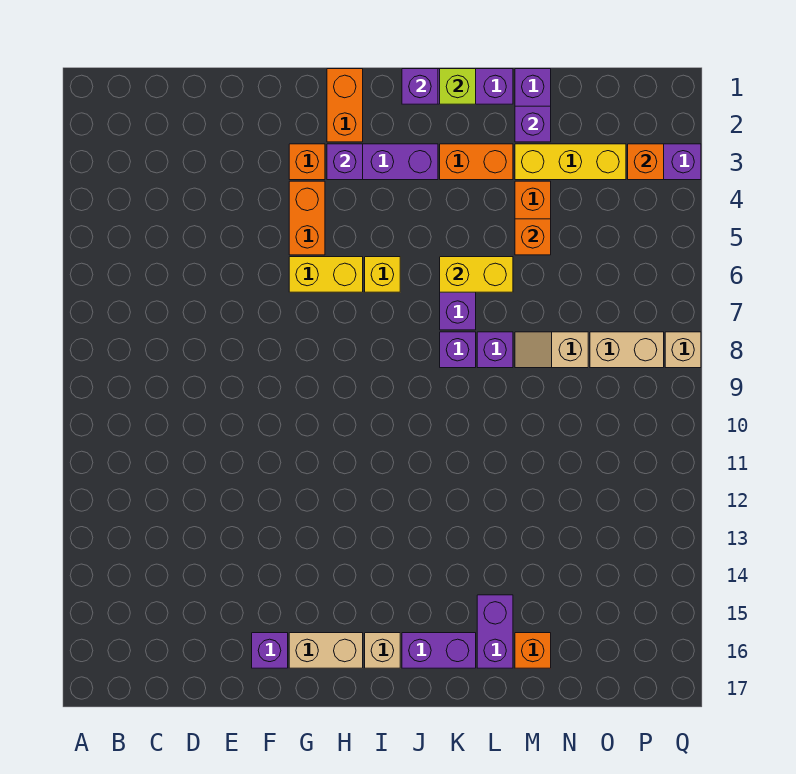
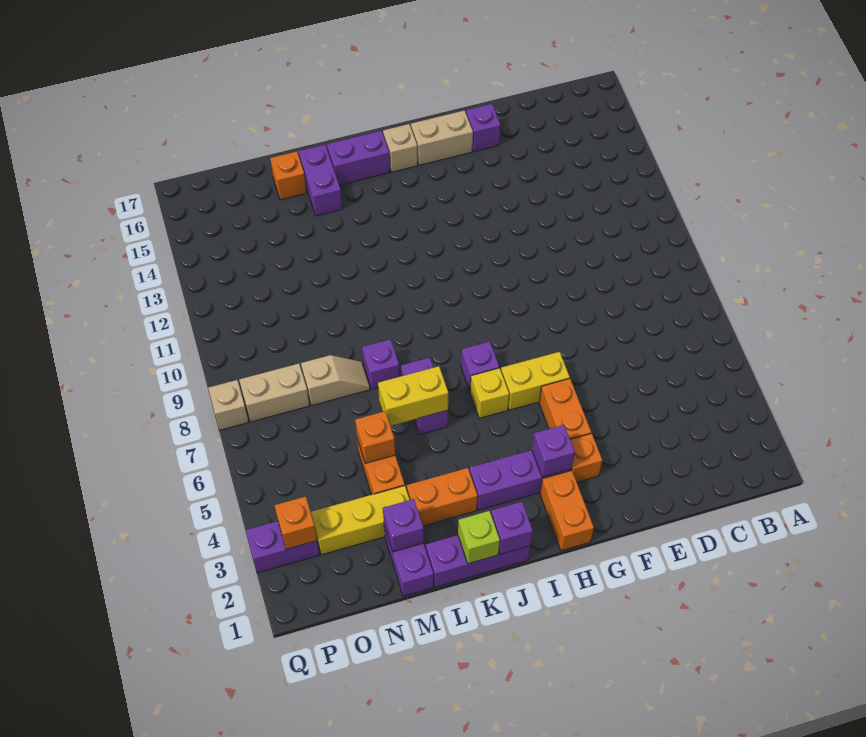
purple brick K8 level 1 -> purple brick I7 level 1

